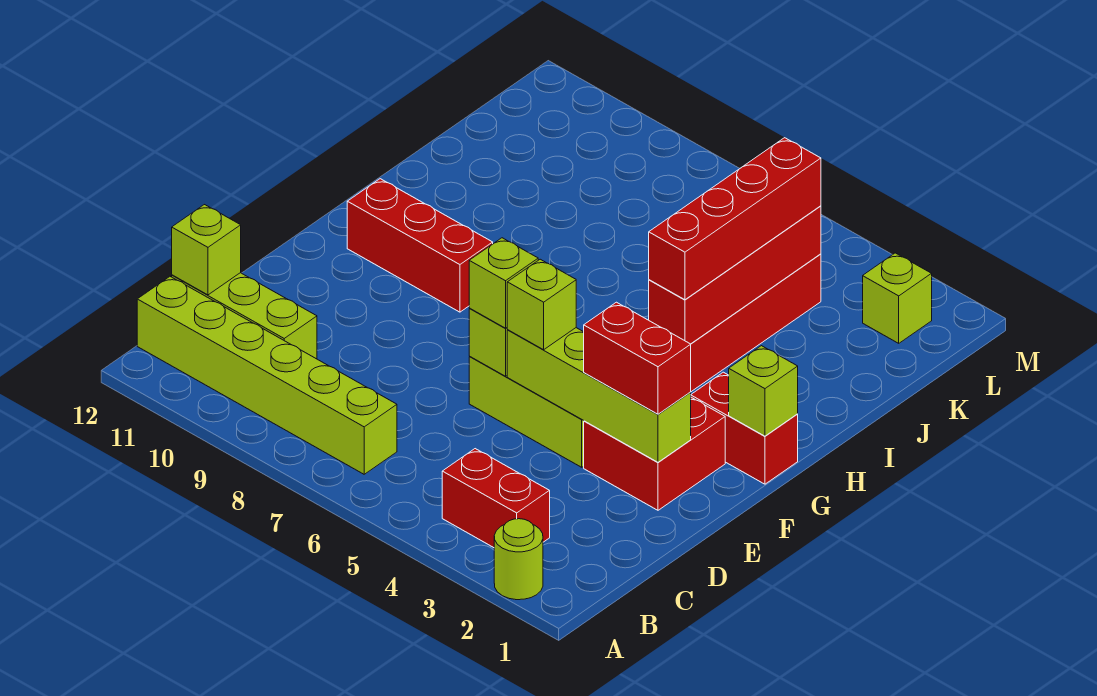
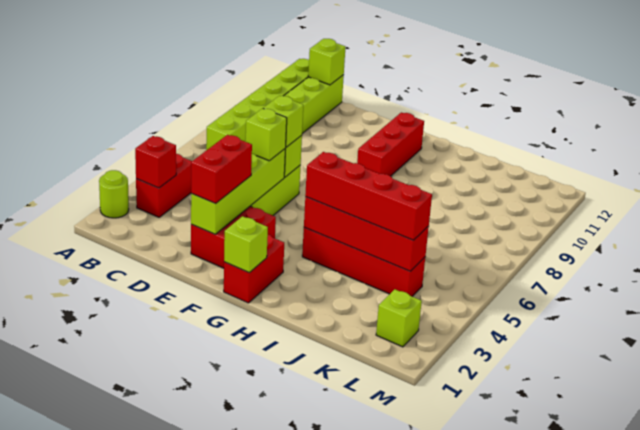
none -> red brick B3 level 2

